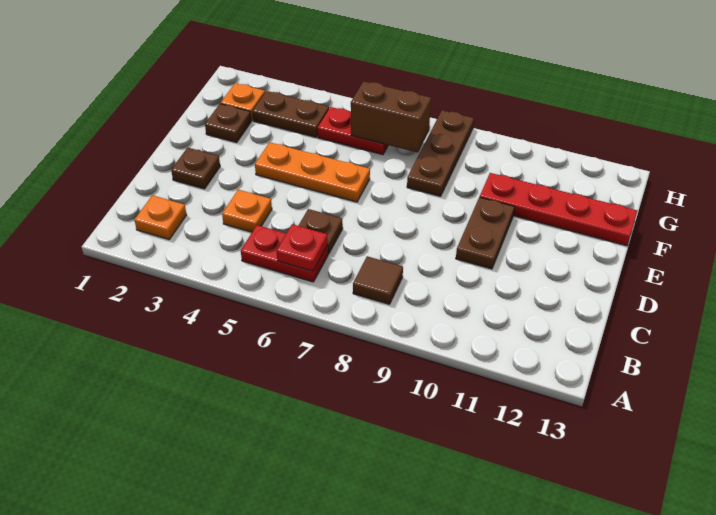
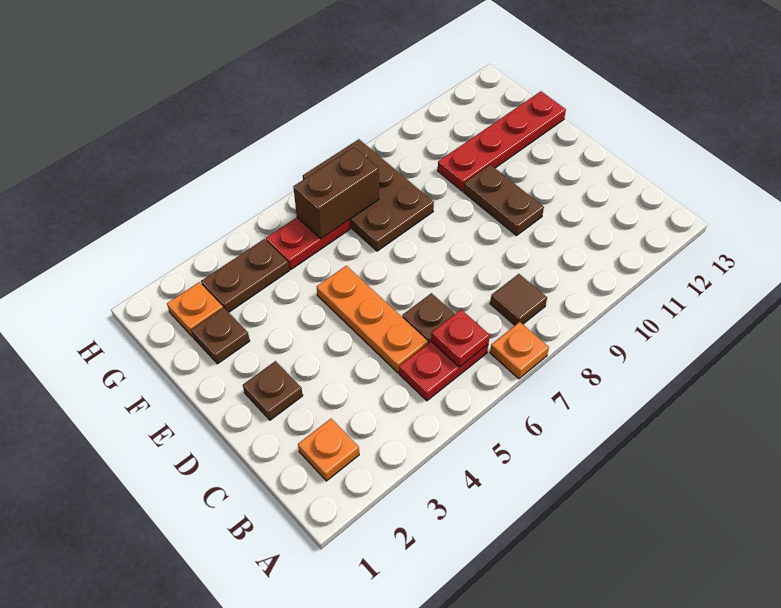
orange plate C4 level 1 -> orange plate A7 level 1
orange plate E4:E6 level 1 -> orange plate C5:E5 level 1
brown plate F8:H8 level 1 -> brown plate F7:H8 level 1

